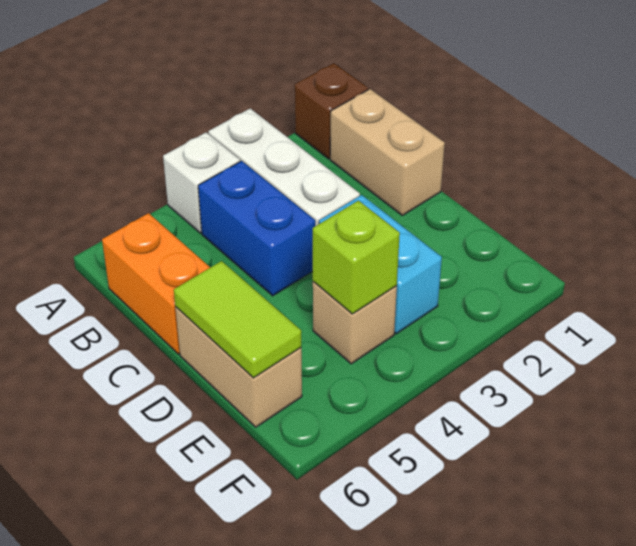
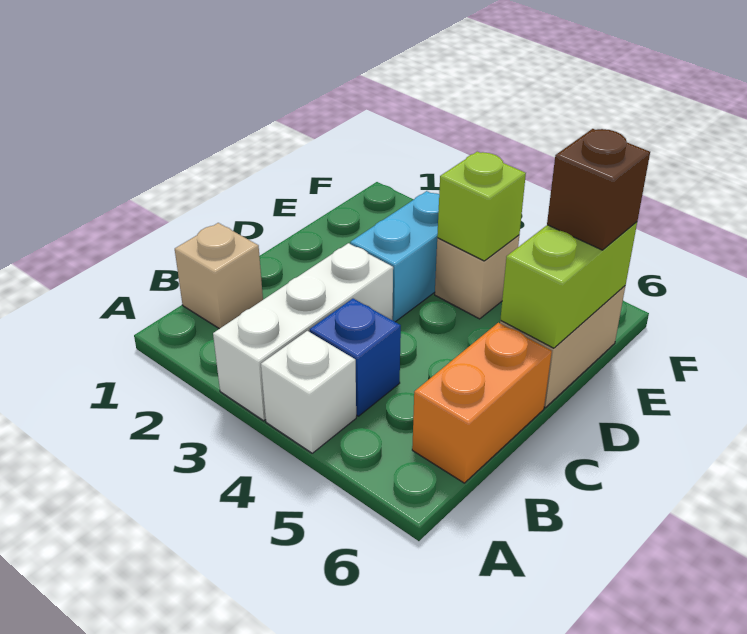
brown brick A1 level 1 -> brown brick E6 level 3
tan brick B1:C1 level 1 -> tan brick B1 level 1
blue brick B4:C4 level 1 -> blue brick B4 level 1
lime tile D6:E6 level 2 -> lime brick D6:E6 level 2

